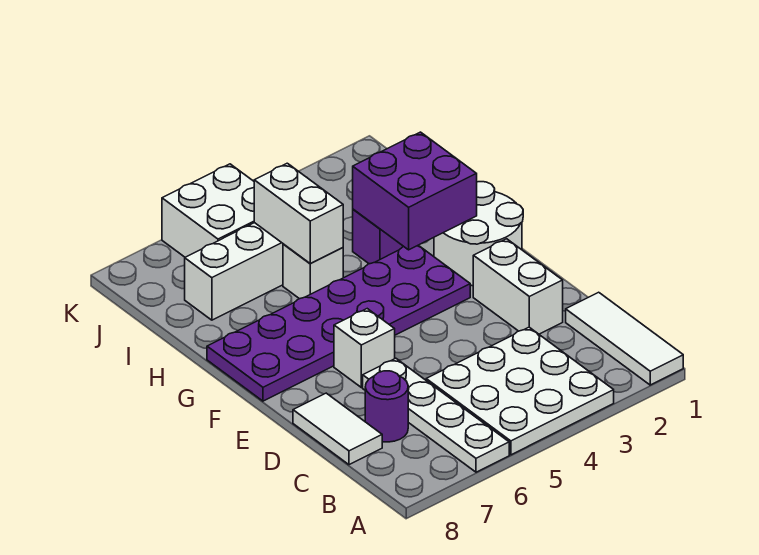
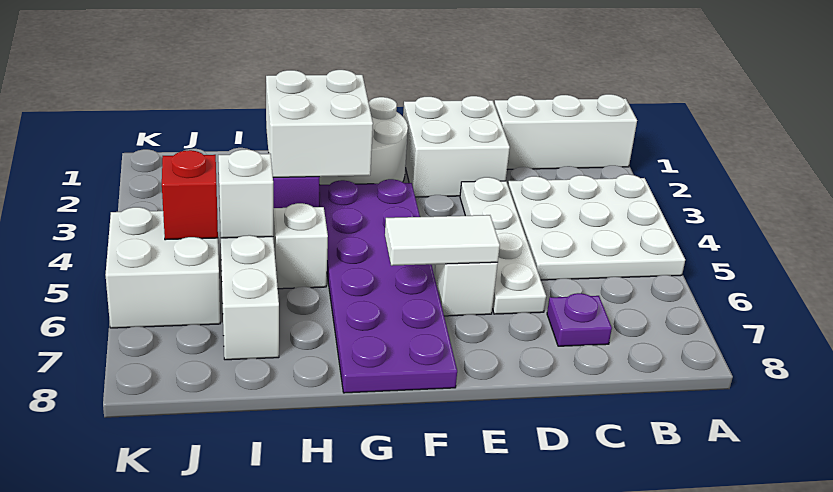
white tile A1:C1 level 1 -> white brick A1:C1 level 1
white plate A6:D6 level 1 -> white plate D3:D6 level 1
purple round brick C7 level 1 -> purple plate C7 level 1
white tile C8:D8 level 1 -> white tile E6:F6 level 2
white brick D2:E2 level 1 -> white brick D1:E2 level 1
purple brick G2:H3 level 2 -> white brick G2:H3 level 2
white brick H5:I5 level 2 -> white brick I5 level 2
none -> red brick J5 level 2

